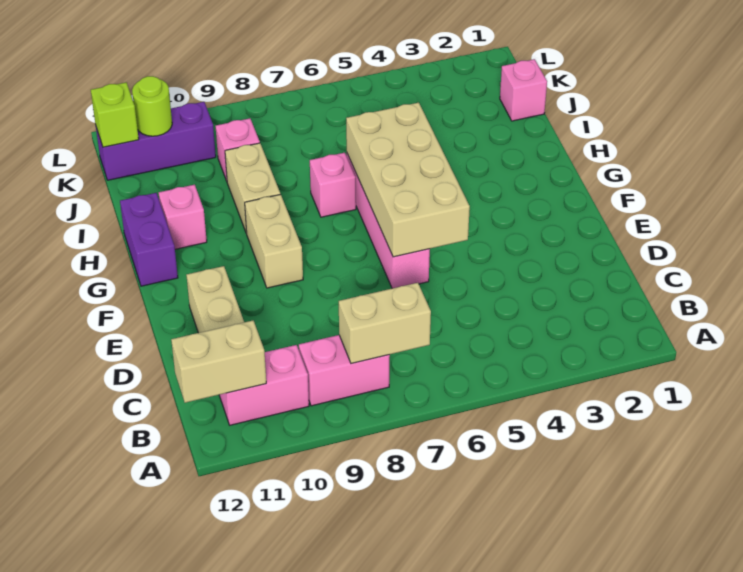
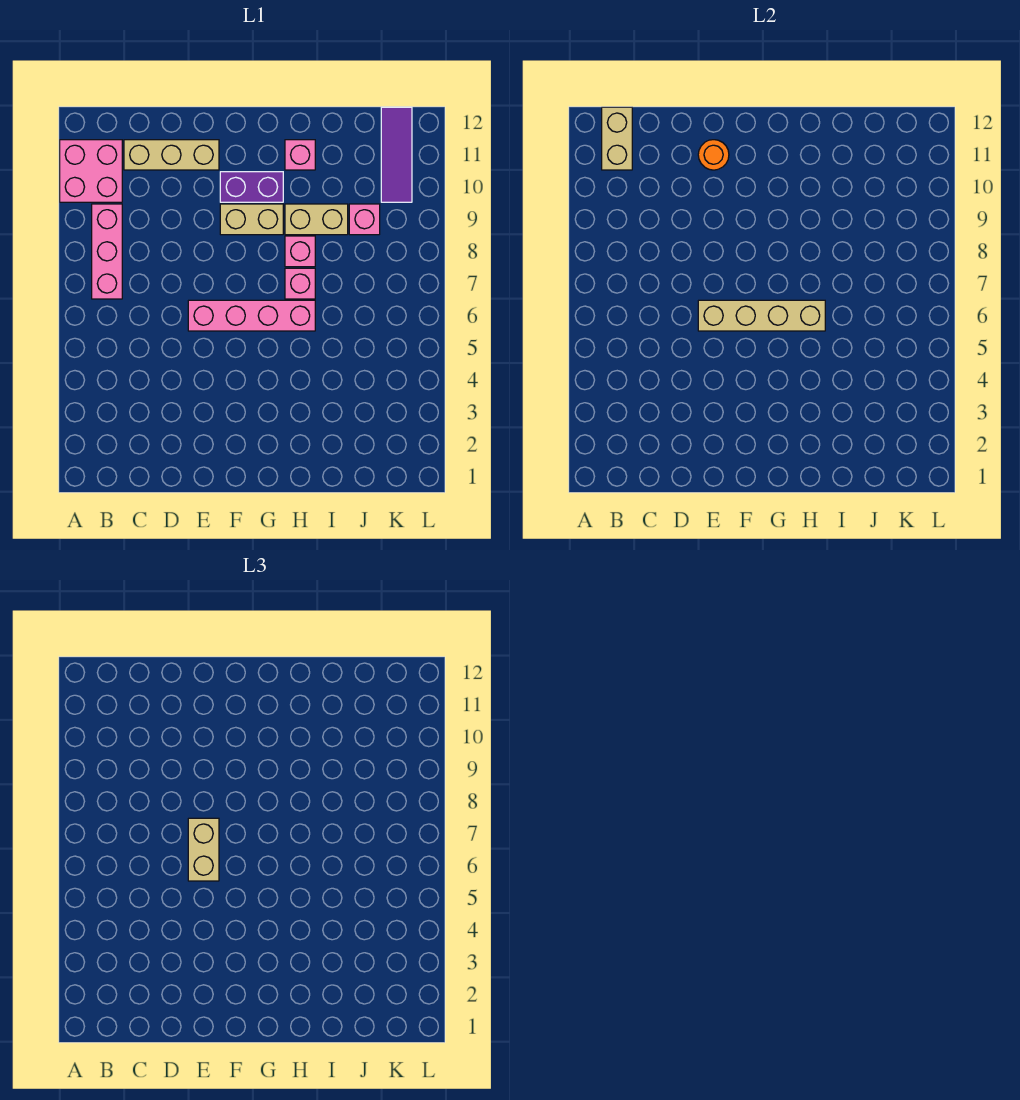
tan brick B7:B8 level 2 -> tan brick E6:E7 level 3
pink brick B8:B9 level 1 -> pink brick B7:B9 level 1
pink brick B10:B11 level 1 -> pink brick A10:B11 level 1
tan brick E5:H6 level 2 -> tan brick E6:H6 level 2
none -> orange round brick E11 level 2
purple brick G12:H12 level 1 -> purple brick F10:G10 level 1
pink brick J1 level 1 -> pink brick H8 level 1
purple brick K10:K12 level 1 -> purple tile K10:K12 level 1
lime round brick K11 level 2 -> none
lime brick K12 level 2 -> none

